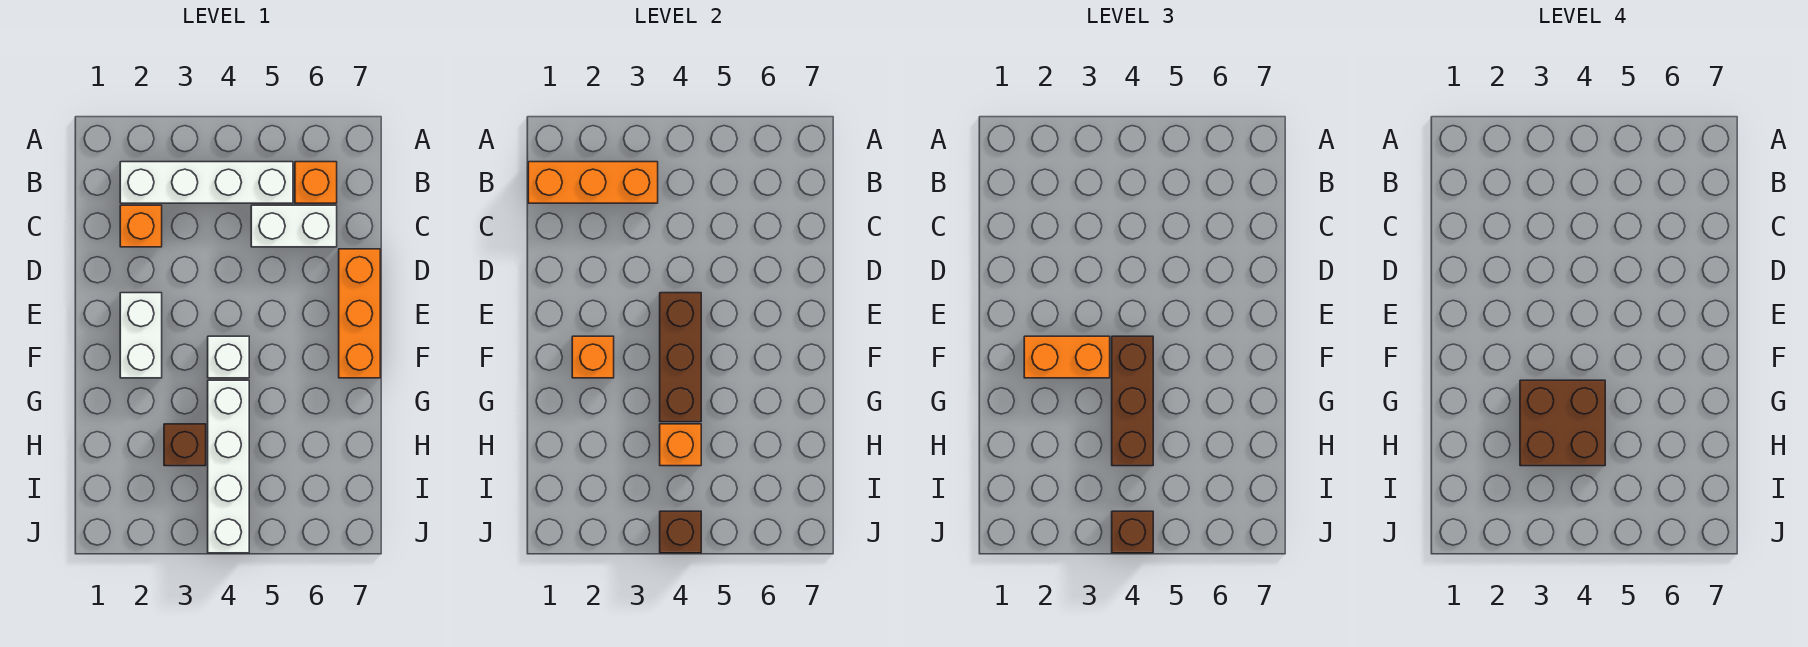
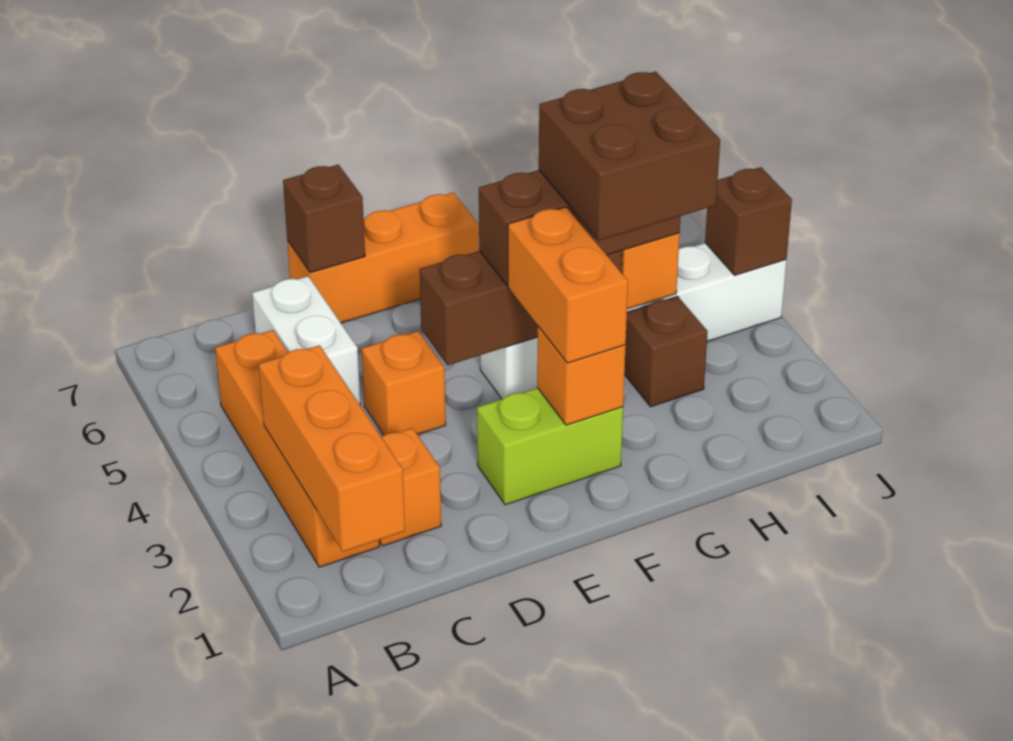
white brick B2:B5 level 1 -> orange brick B2:B5 level 1
orange brick B6 level 1 -> orange brick D4 level 1
white brick E2:F2 level 1 -> lime brick E2:F2 level 1
brown brick J4 level 3 -> brown brick D7 level 2

